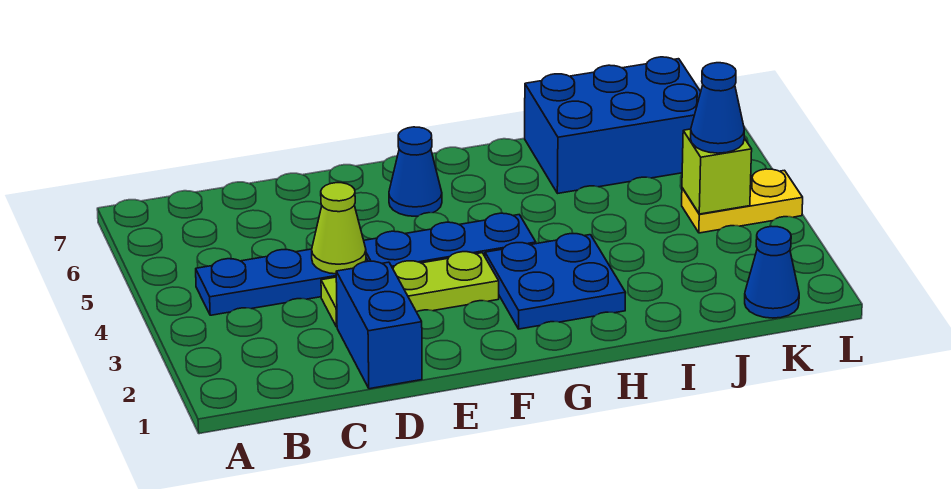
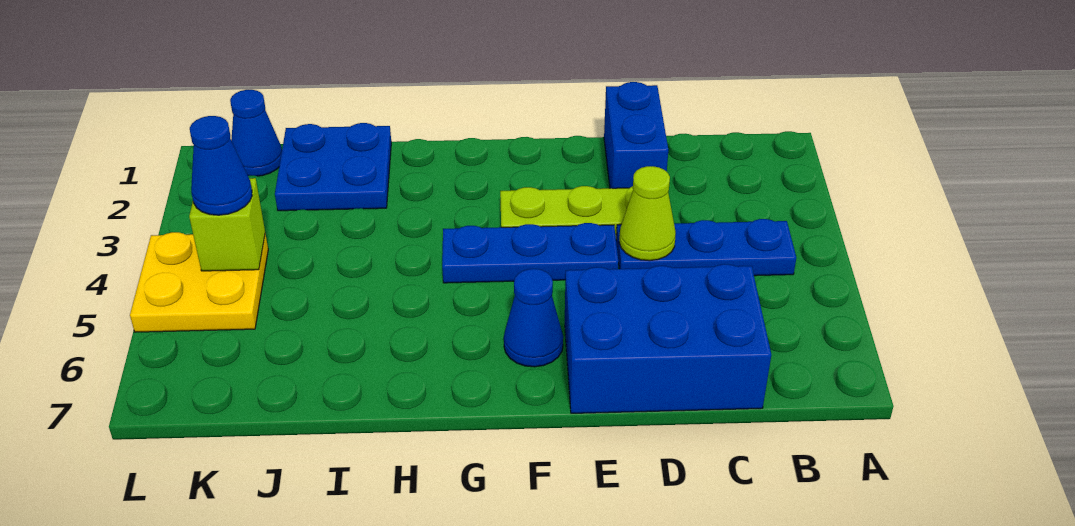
blue plate G2:H3 level 1 -> blue plate I1:J2 level 1
blue brick I6:K7 level 1 -> blue brick C6:E7 level 1
yellow plate K4:L4 level 1 -> yellow plate K4:L5 level 1

